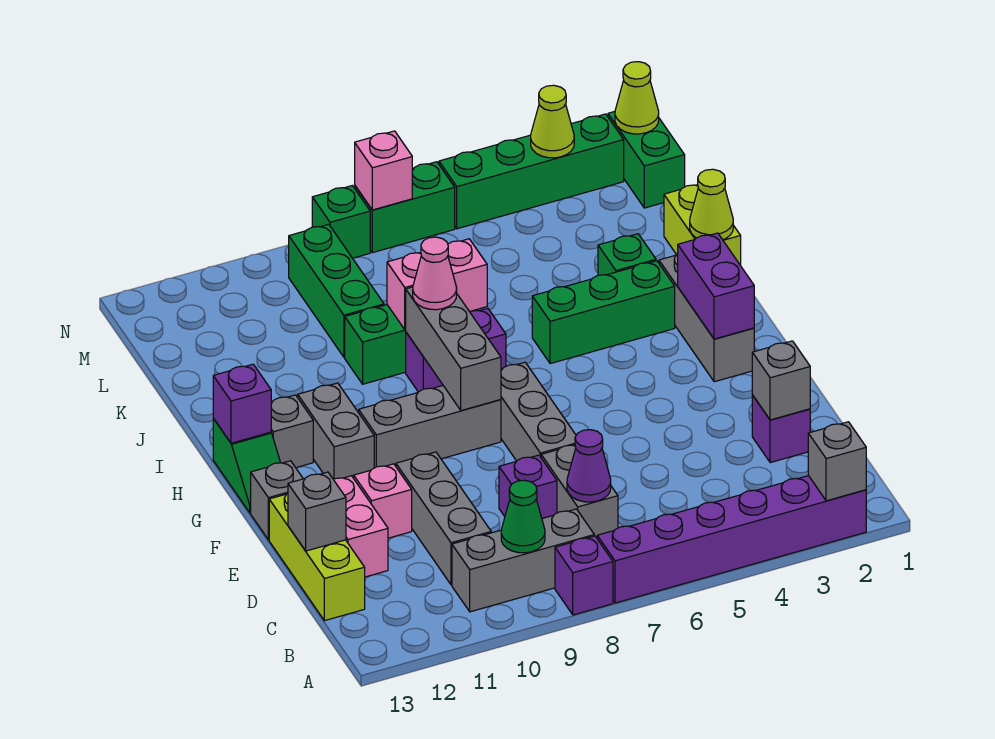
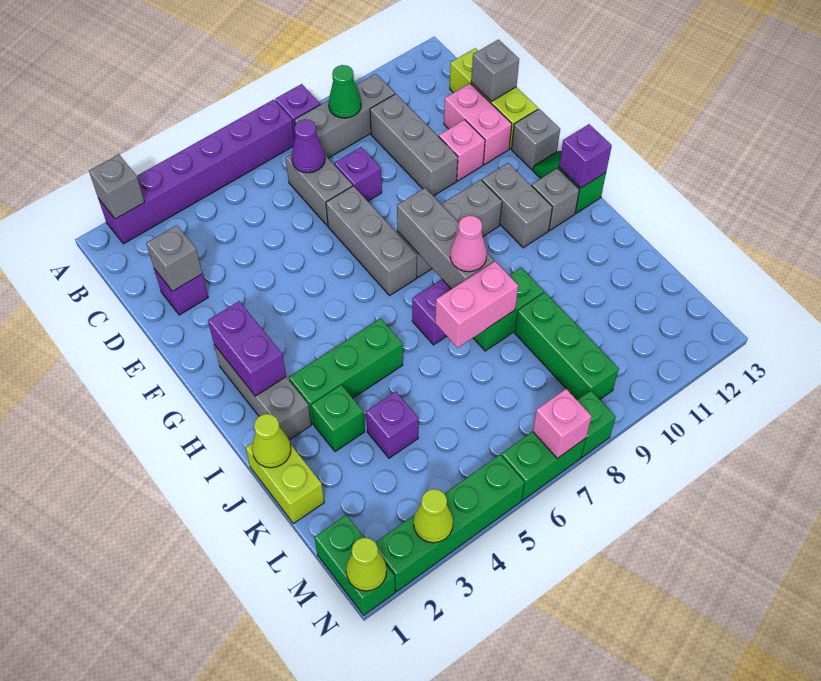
none -> purple brick K4 level 1

